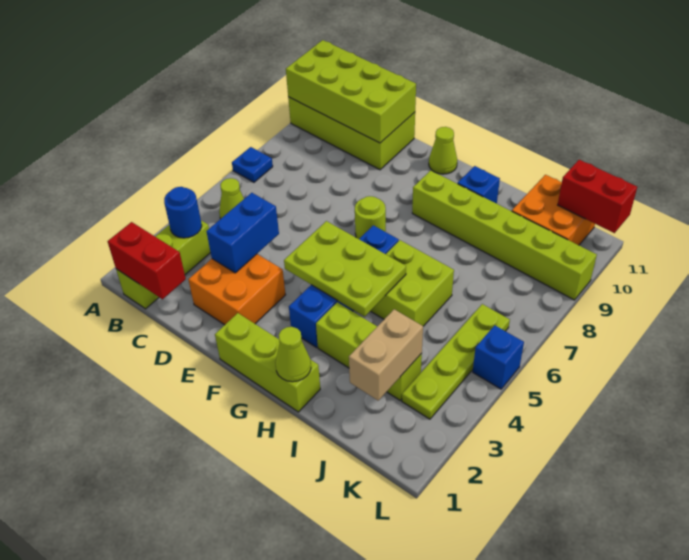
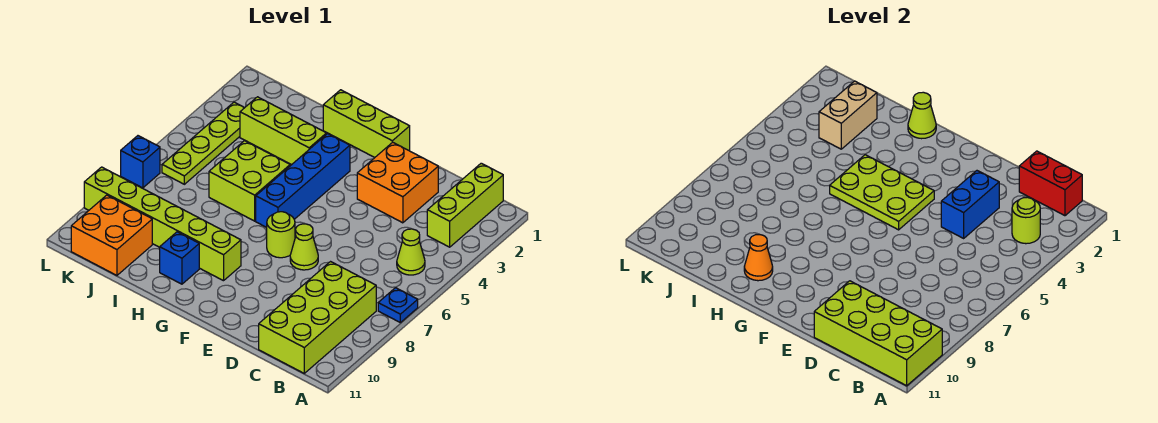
lime brick A10:D11 level 1 -> lime brick B8:C11 level 1
blue round brick B3 level 2 -> lime round brick B3 level 2
lime cone F11 level 1 -> lime cone E7 level 1
none -> orange cone H10 level 2
red brick K11:L11 level 2 -> none
blue brick L5 level 1 -> blue brick L7 level 1

